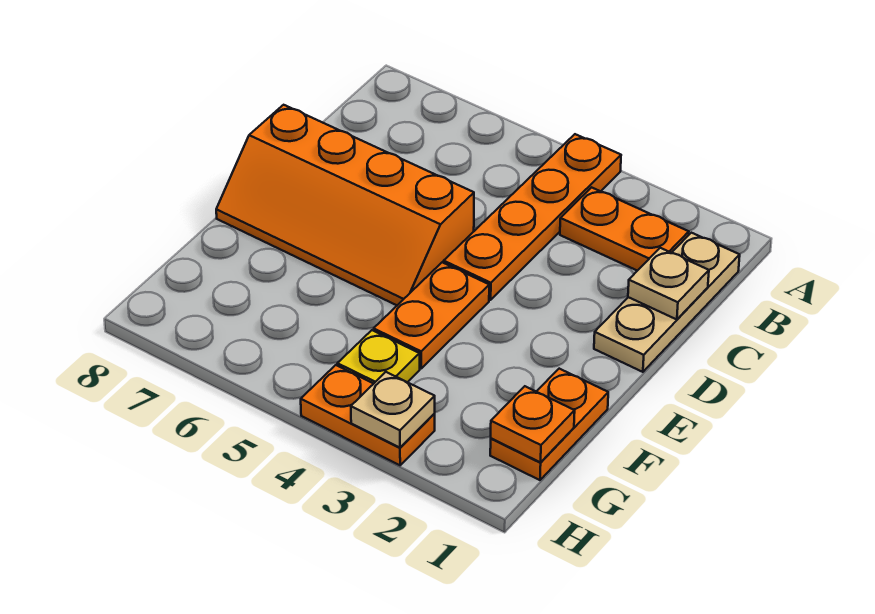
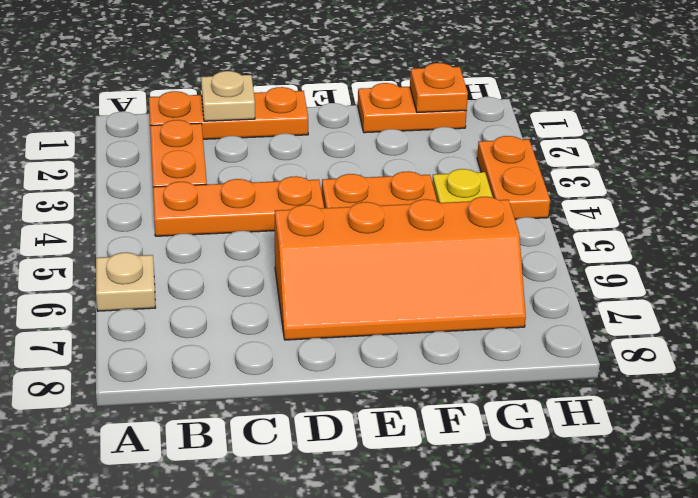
orange plate A4:D4 level 1 -> orange plate B4:D4 level 1
tan plate B1:D1 level 1 -> orange plate B1:D1 level 1
orange slope D5:E8 level 1 top D -> orange slope D6:G7 level 1 top 6
tan plate H3 level 2 -> tan plate A6 level 1

